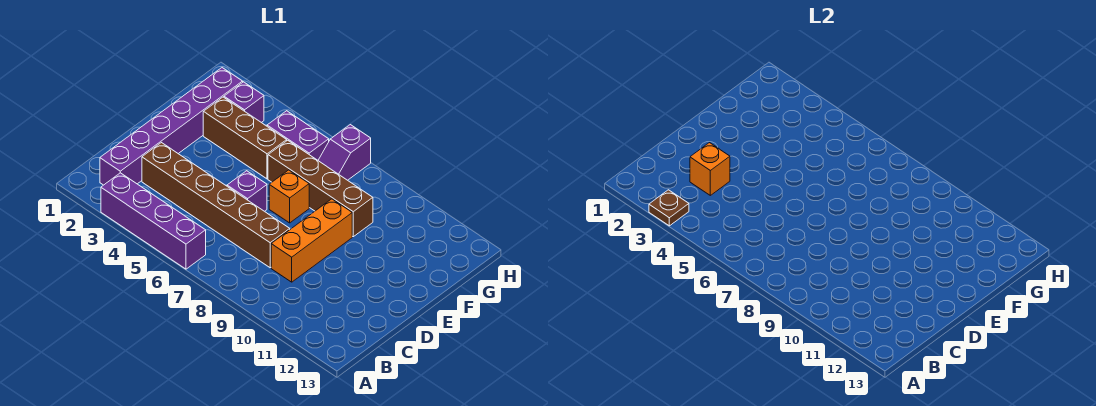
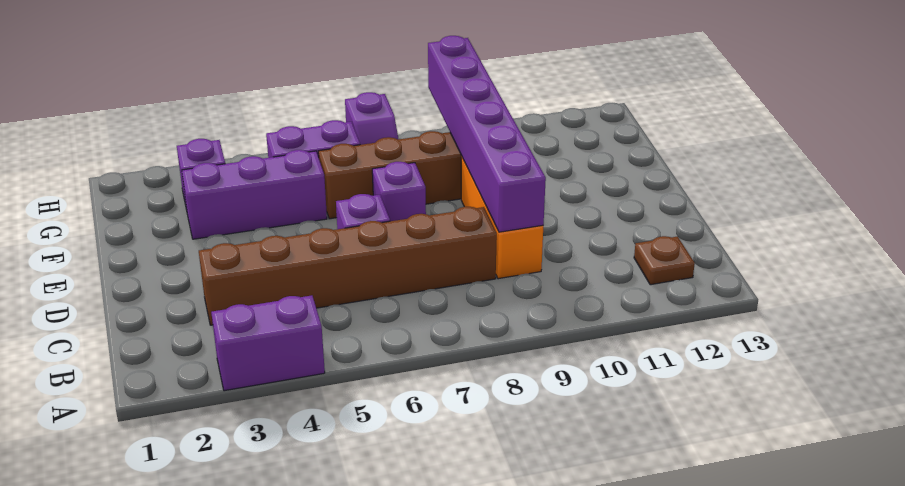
purple brick A3:A6 level 1 -> purple brick A3:A4 level 1
brown plate A3 level 2 -> brown plate B12 level 1
purple brick B2:G2 level 1 -> purple brick C9:H9 level 2
orange brick C3 level 2 -> none
orange brick E7 level 1 -> purple brick E7 level 1
brown brick F3:F5 level 1 -> purple brick F3:F5 level 1

